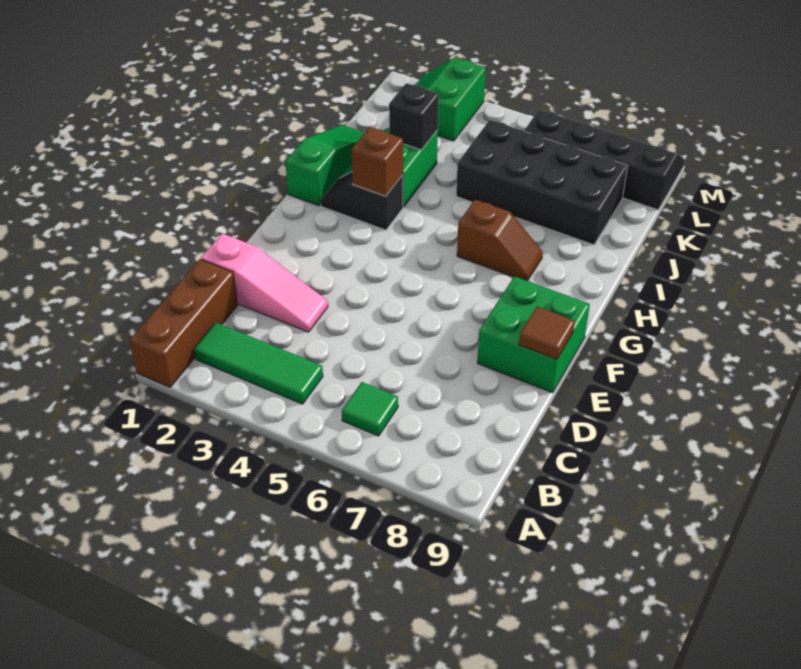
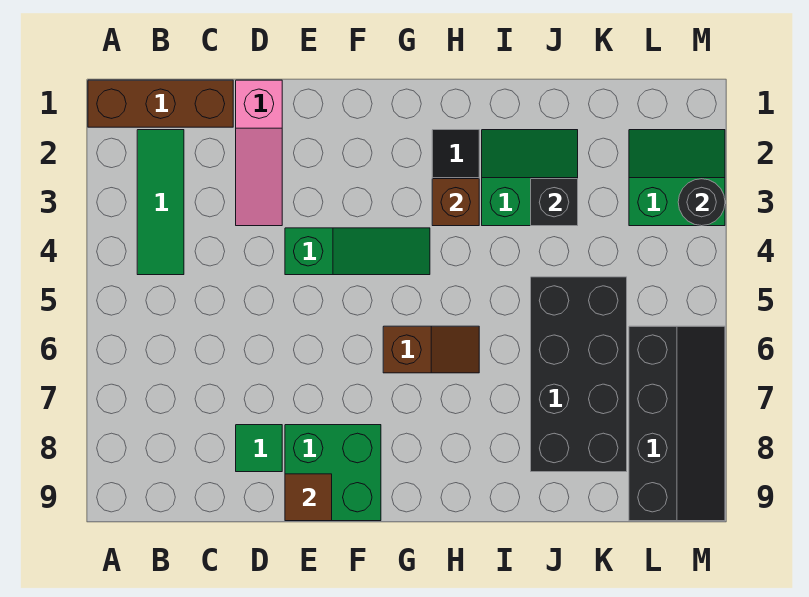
green tile B6 level 1 -> green tile D8 level 1
green slope H1:J1 level 1 top H -> green slope E4:G4 level 1 top E
brown slope H6:H7 level 1 top 6 -> brown slope G6:H6 level 1 top G
none -> black round brick M3 level 2

